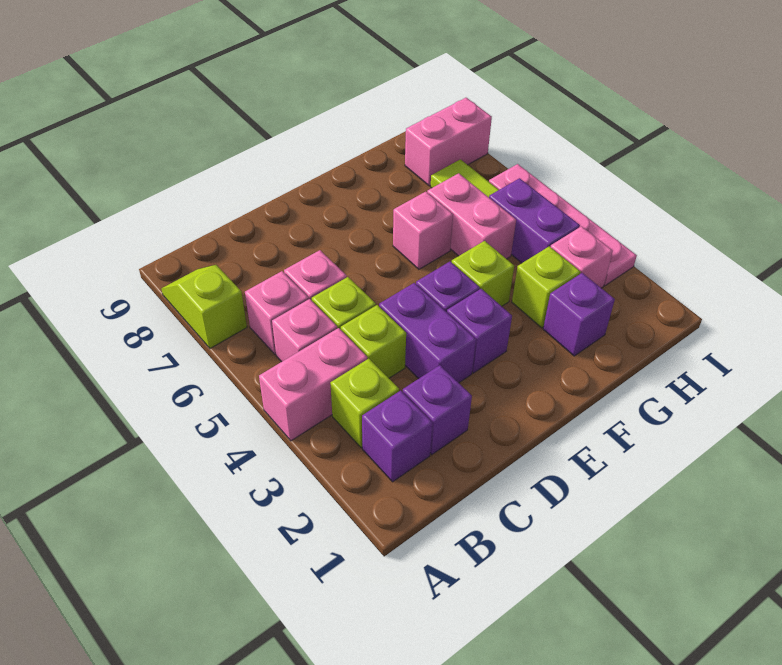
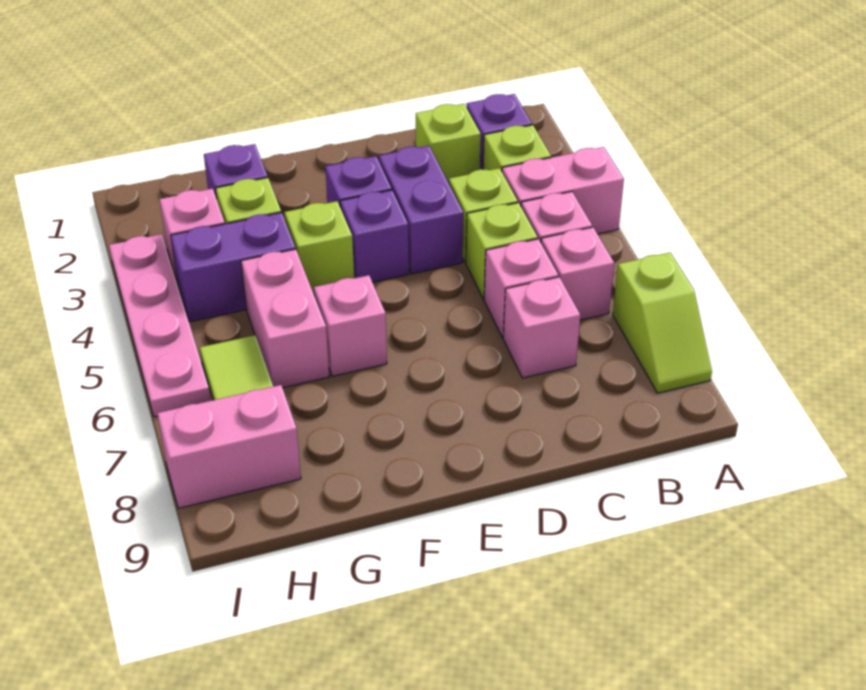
purple brick C2 level 1 -> lime brick C2 level 1
none -> pink brick C7 level 1
purple brick H4:H5 level 1 -> purple brick G4:H4 level 1

